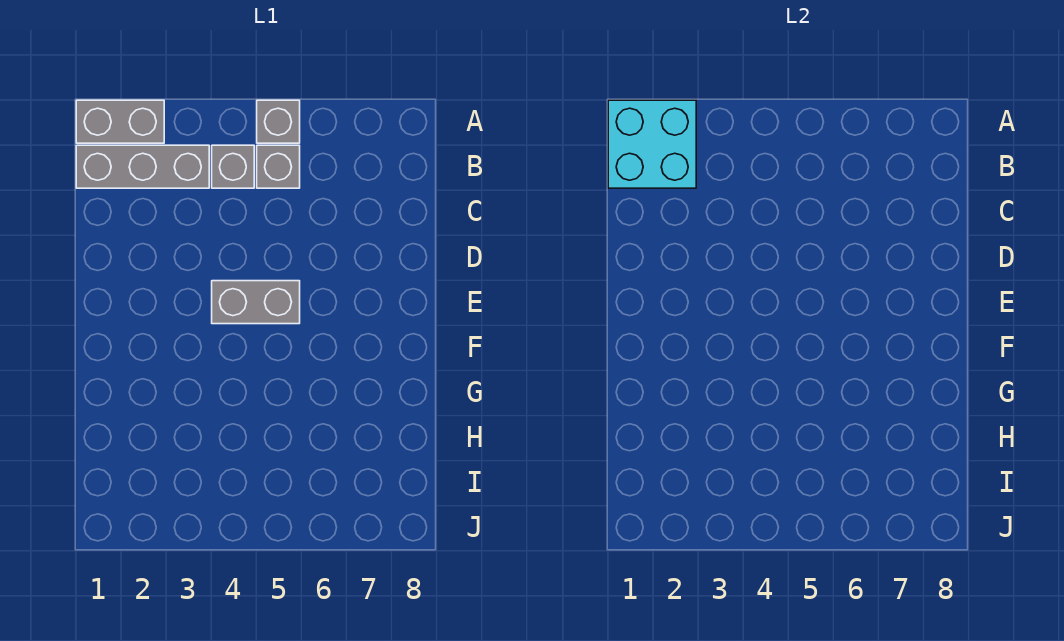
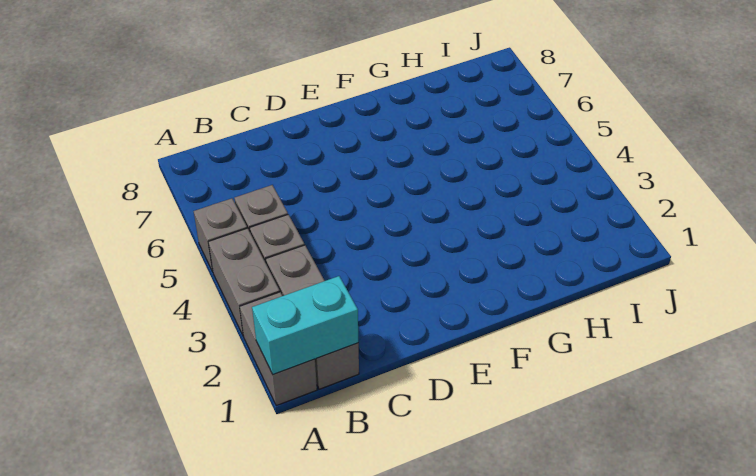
cyan brick A1:B2 level 2 -> cyan brick A1:B1 level 2
grey brick E4:E5 level 1 -> grey brick A3:A4 level 1

